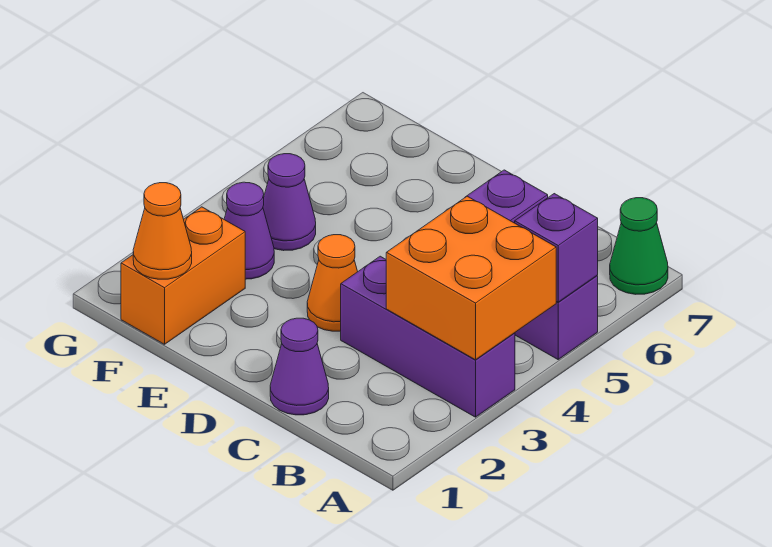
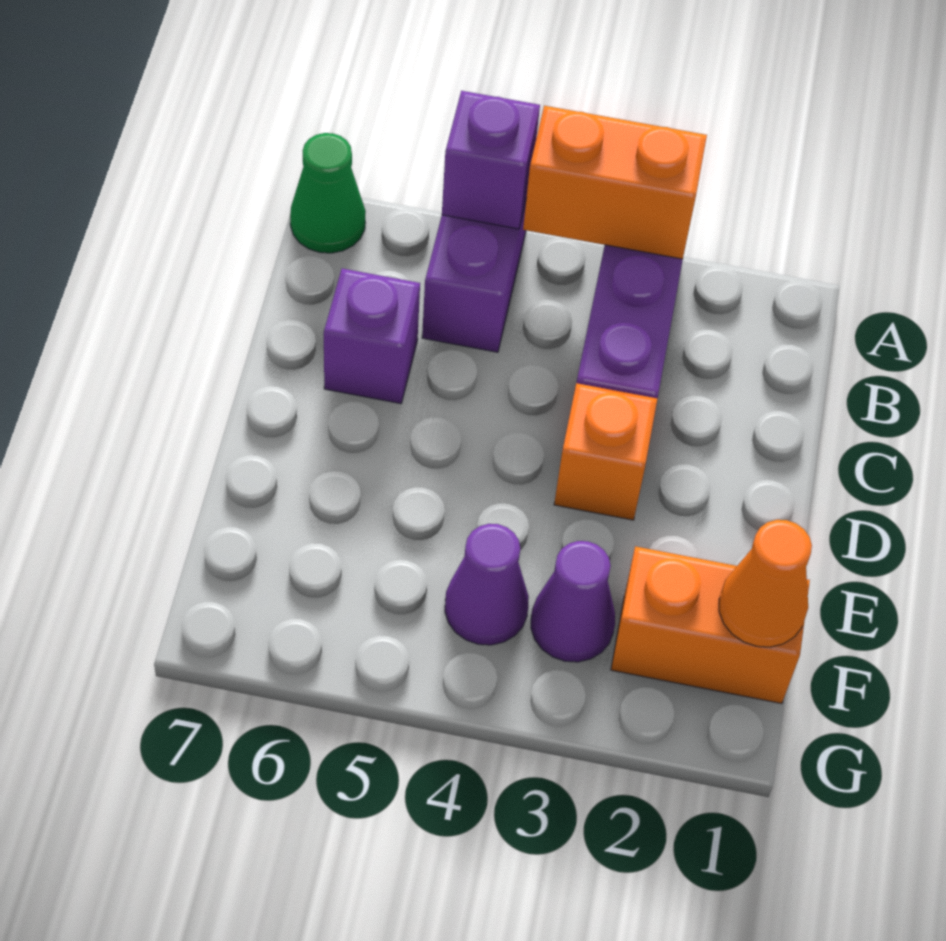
orange brick A3:B4 level 2 -> orange brick A3:A4 level 2
purple cone C1 level 1 -> none
orange cone D3 level 1 -> orange brick D3 level 1

